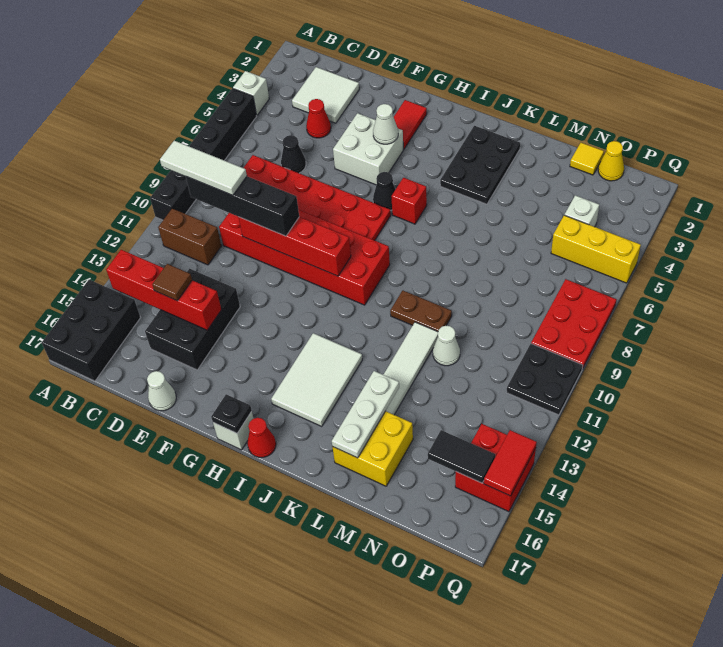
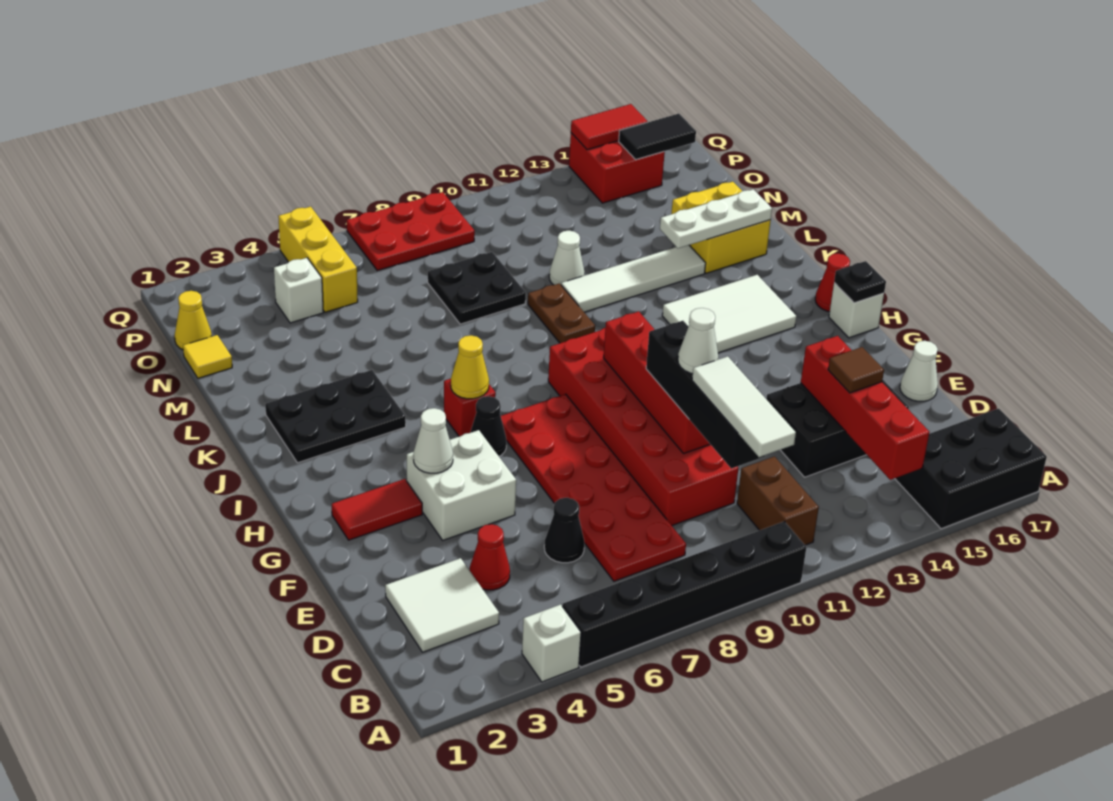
none -> white cone E10 level 4
none -> yellow cone I6 level 2
black tile O15:P15 level 2 -> black tile P15:P16 level 2
black plate P10:Q11 level 1 -> black plate M8:N9 level 1

